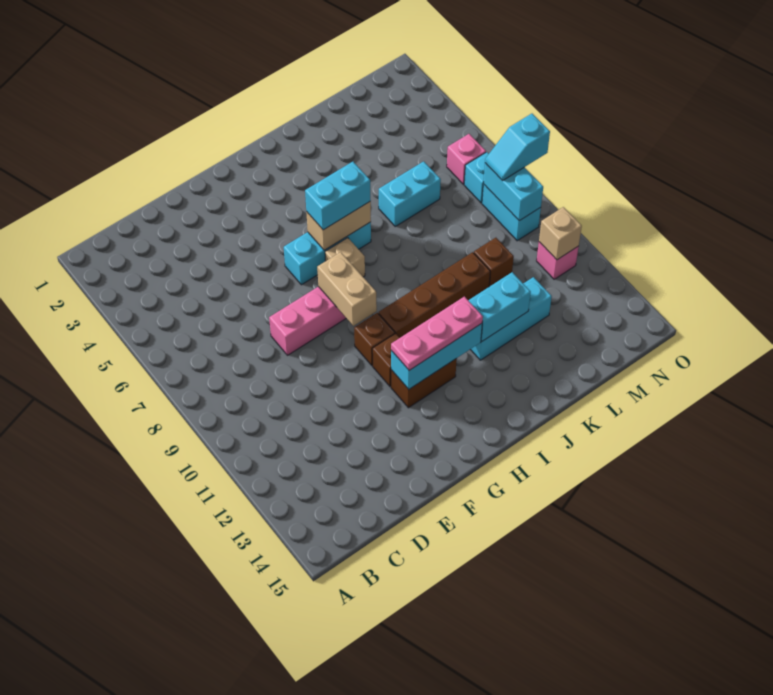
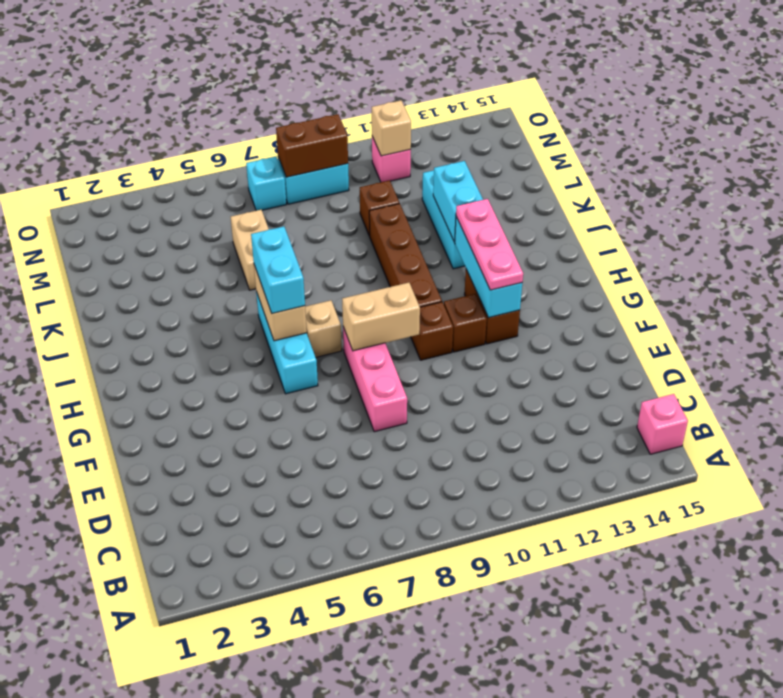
cyan brick K6:L6 level 1 -> tan brick K6:L6 level 1
pink brick N6 level 1 -> pink brick B15 level 1
cyan brick N8:N9 level 2 -> brown brick N8:N9 level 2
cyan slope N8:O8 level 3 top O -> none

